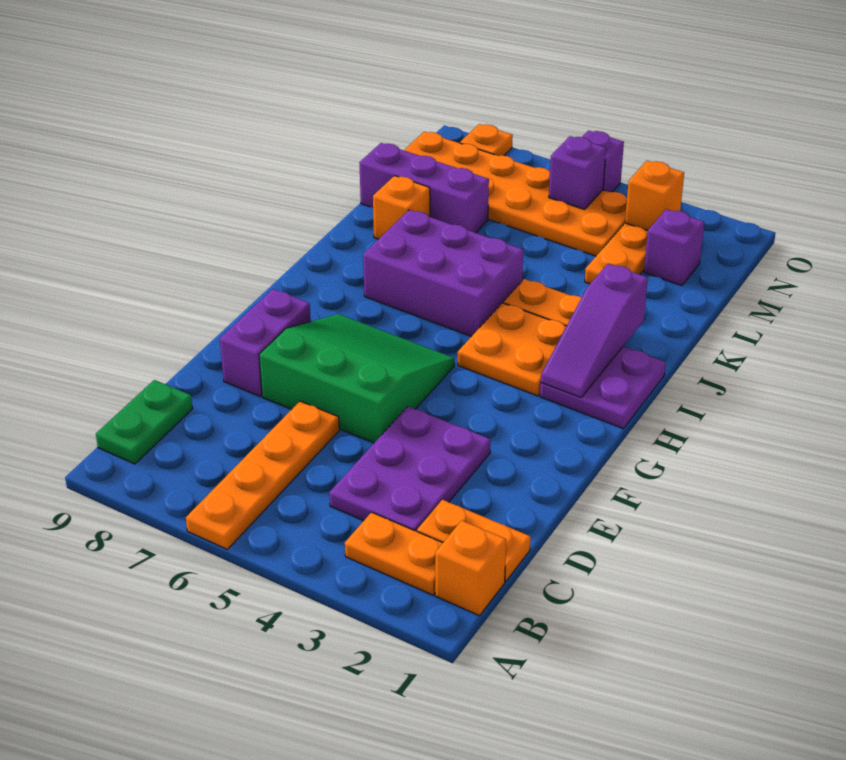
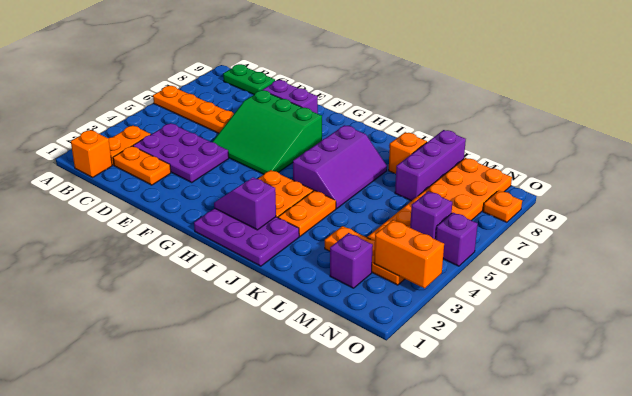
orange plate C1:C2 level 1 -> orange plate C2:D2 level 1
green slope E5:G7 level 1 top E -> green slope E5:G7 level 1 top 7
purple plate H1:I2 level 1 -> purple plate H1:J2 level 1
purple slope H2:J2 level 2 top J -> purple slope H2:I2 level 2 top I
purple brick I5:J7 level 1 -> purple slope I5:J7 level 1 top I
orange brick N3 level 2 -> orange brick N3:O3 level 2

